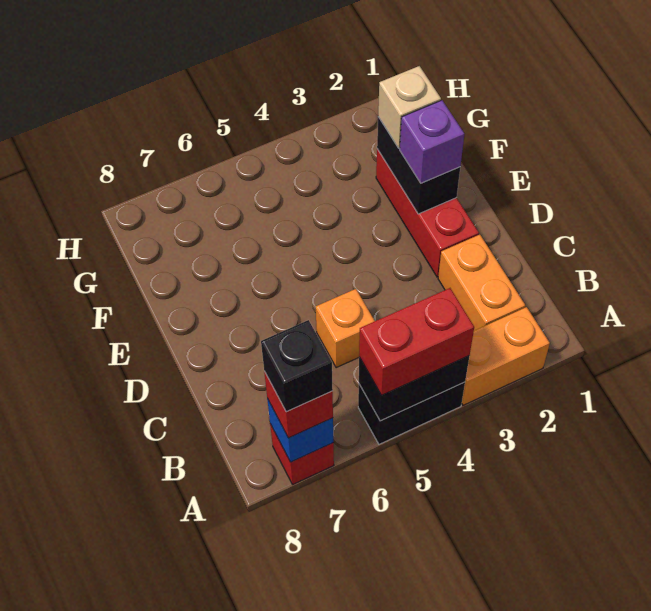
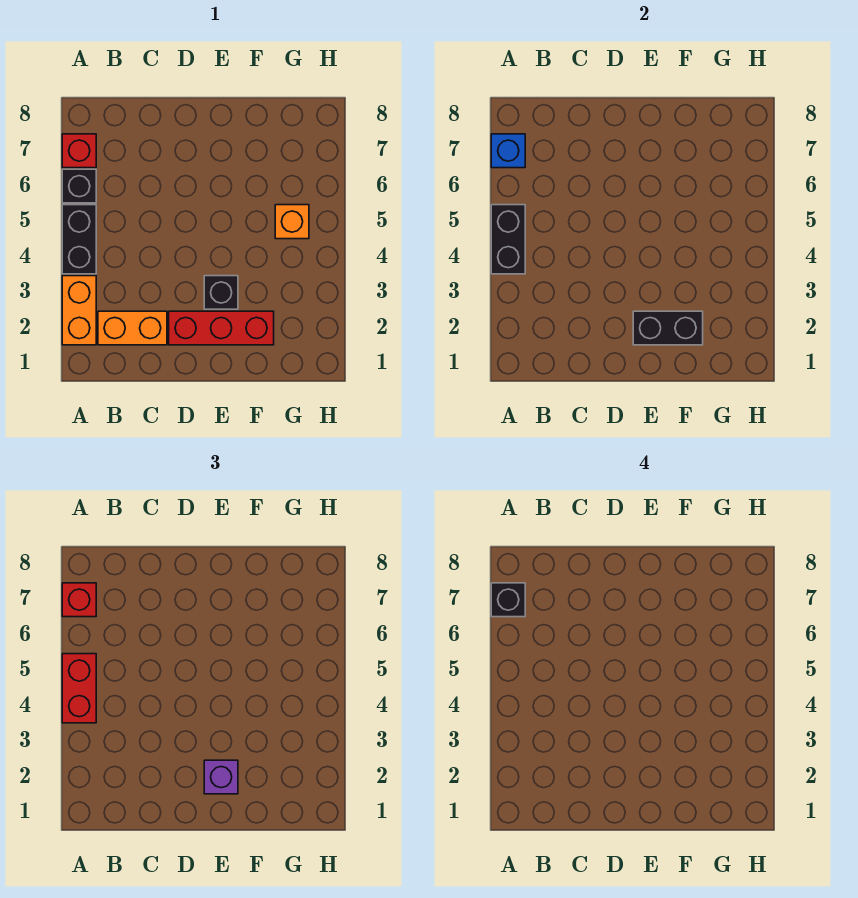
none -> black brick A6 level 1
orange brick C5 level 1 -> orange brick G5 level 1
none -> black brick E3 level 1
tan brick F2 level 3 -> none

